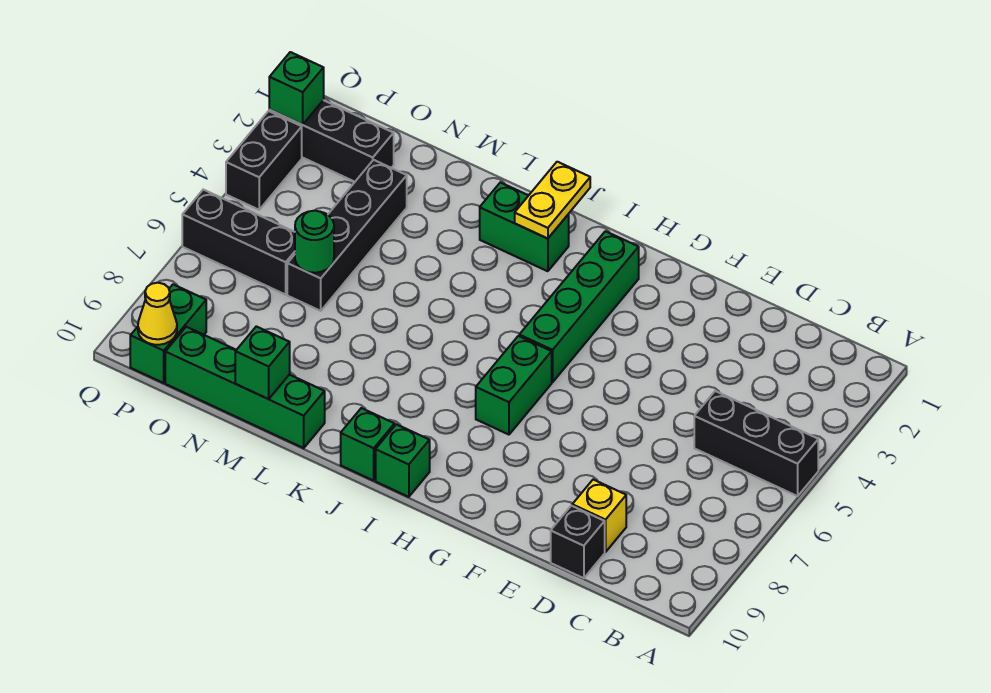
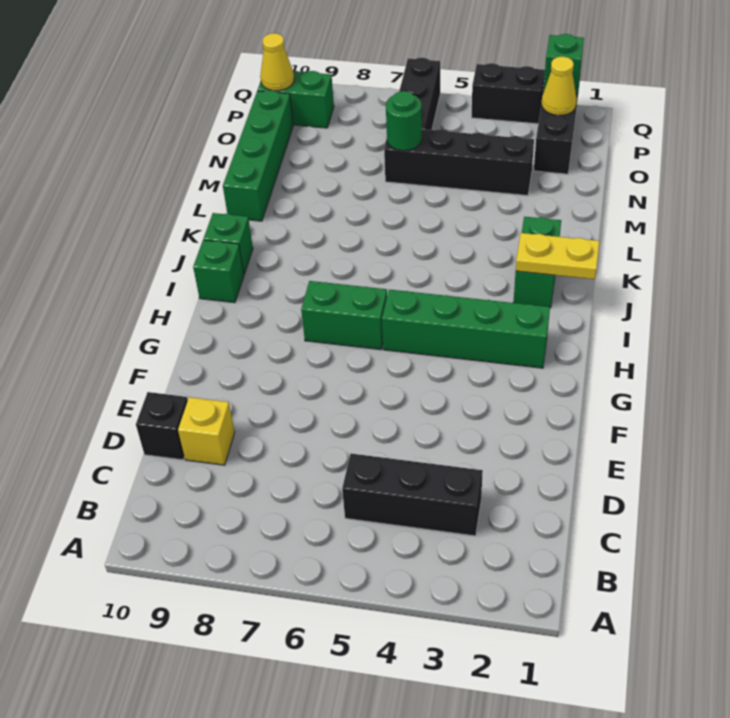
black brick A5:C5 level 1 -> black brick C3:C5 level 1
green brick M10 level 2 -> none
none -> yellow cone P2 level 2

